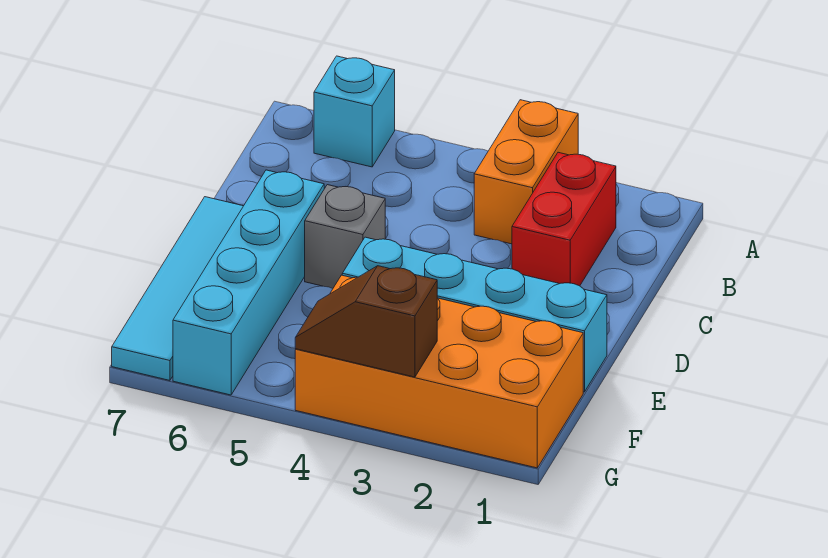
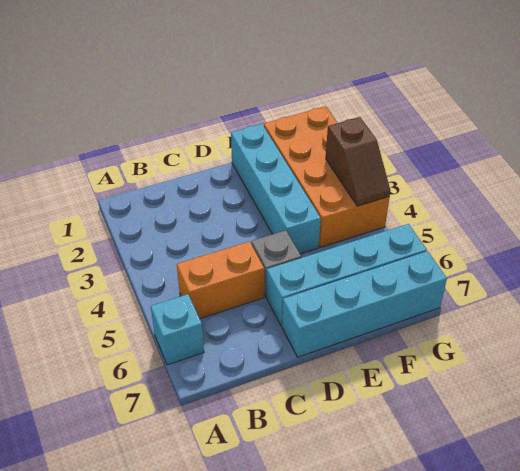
orange brick A3:B3 level 1 -> orange brick B5:C5 level 1
red brick B2:C2 level 1 -> none
cyan tile D7:G7 level 1 -> cyan brick D7:G7 level 1

